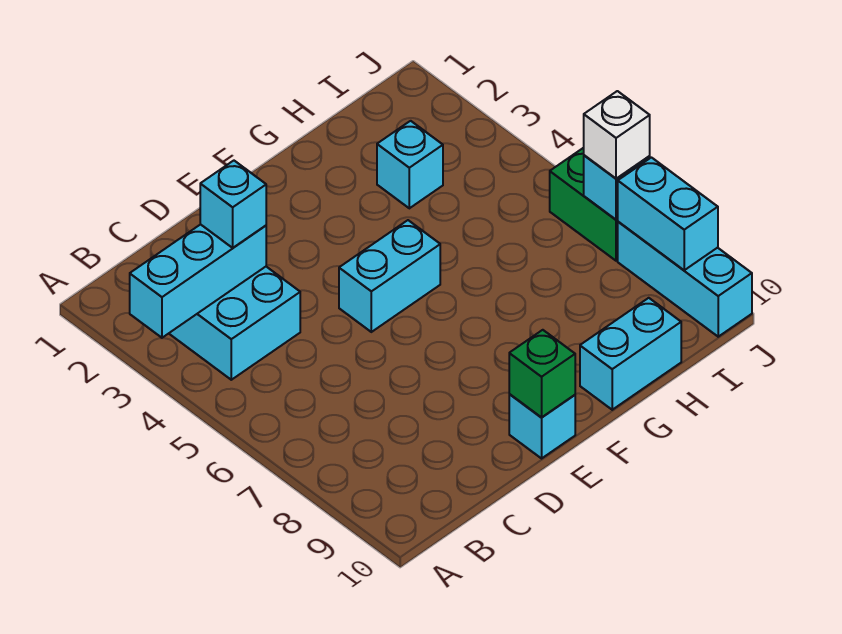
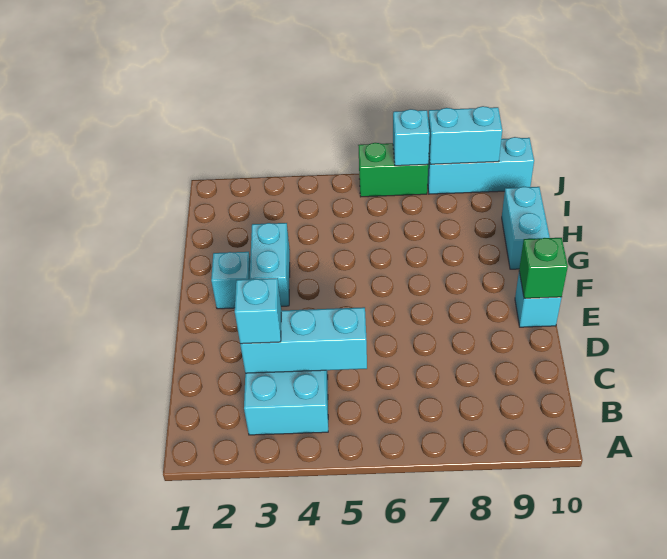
cyan brick A3:C3 level 2 -> cyan brick C3:C5 level 2
cyan brick E5:F5 level 1 -> cyan brick F3:G3 level 1
cyan brick H3 level 1 -> cyan brick F2 level 1
white brick J7 level 3 -> none

